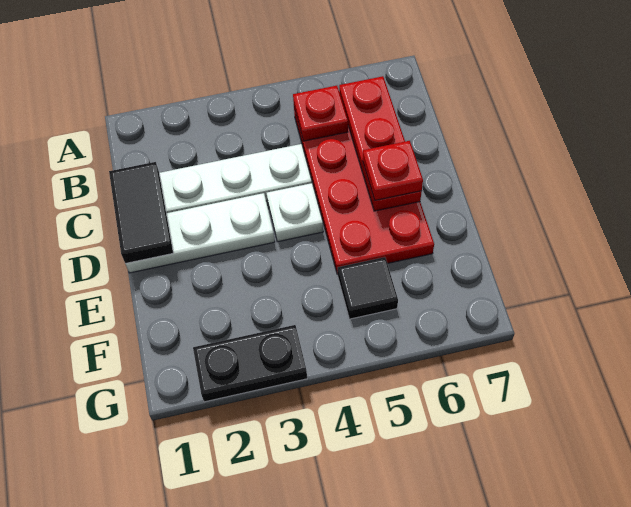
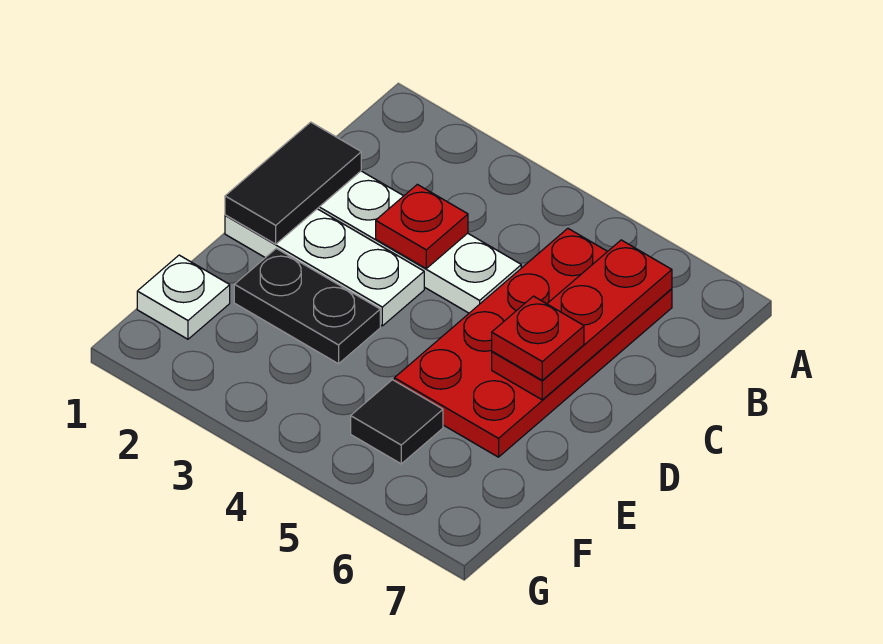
red plate B5 level 2 -> red plate C3 level 2
white plate D4 level 1 -> white plate F1 level 1
black plate G2:G3 level 1 -> black plate E2:E3 level 1

